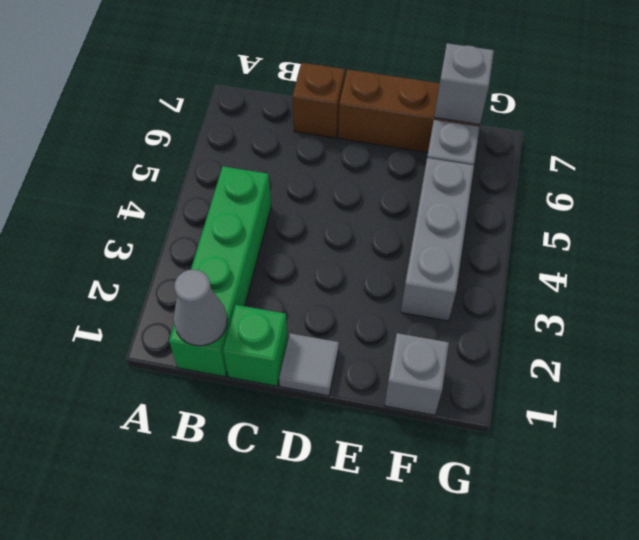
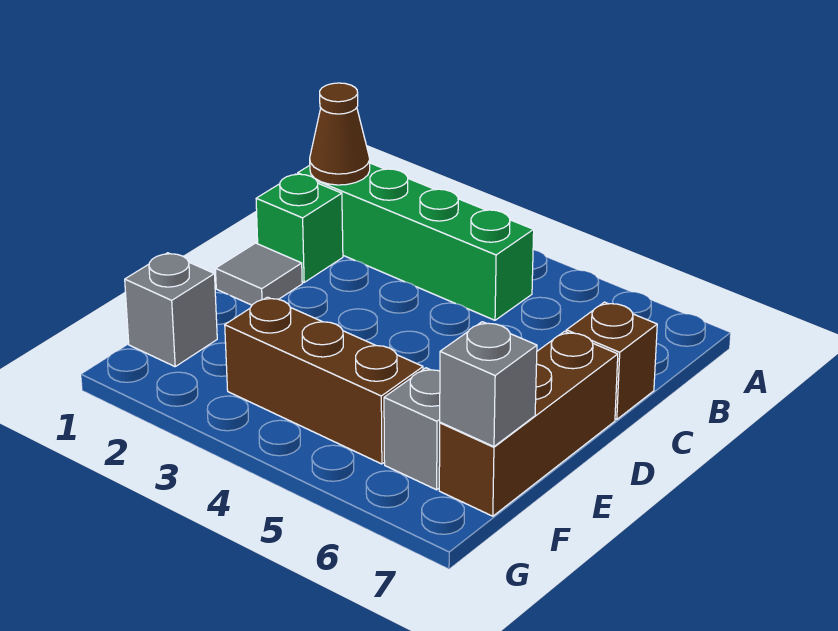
grey cone B1 level 2 -> brown cone B1 level 2
grey brick F3:F5 level 1 -> brown brick F3:F5 level 1

